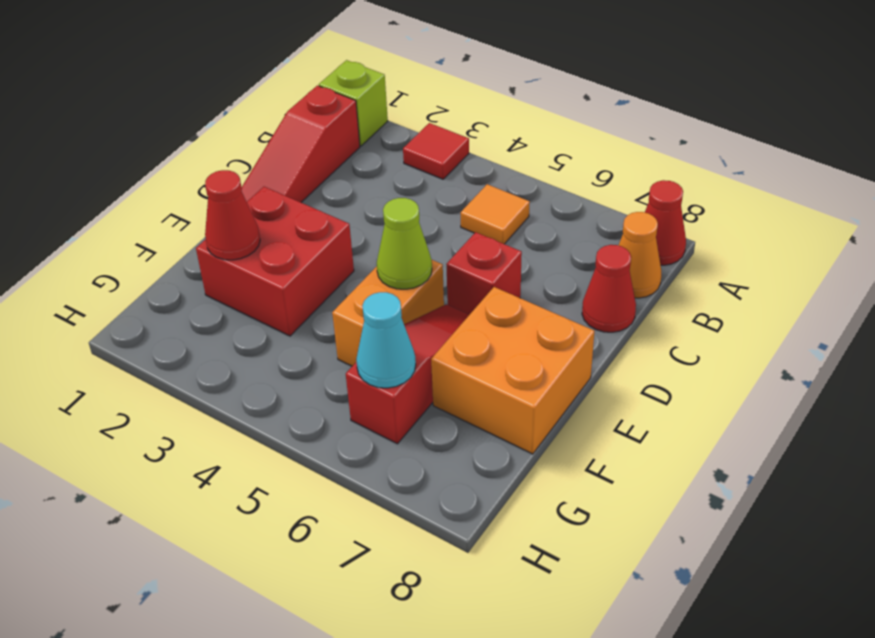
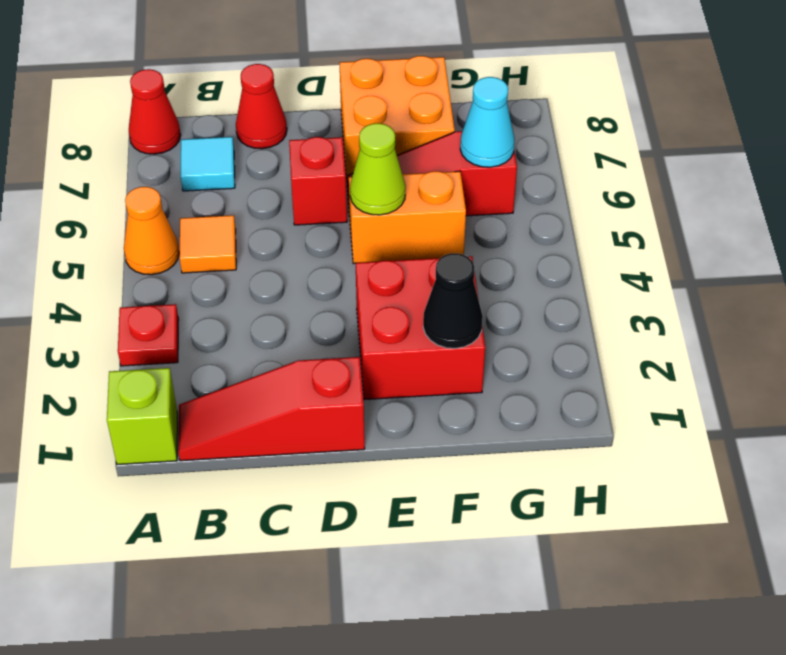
red tile A3 level 1 -> red plate A3 level 1
red slope B1:D1 level 1 top B -> red slope B1:D1 level 1 top D
none -> cyan tile B7 level 1
orange cone B8 level 1 -> orange cone A5 level 1
red cone F2 level 2 -> black cone F2 level 2

